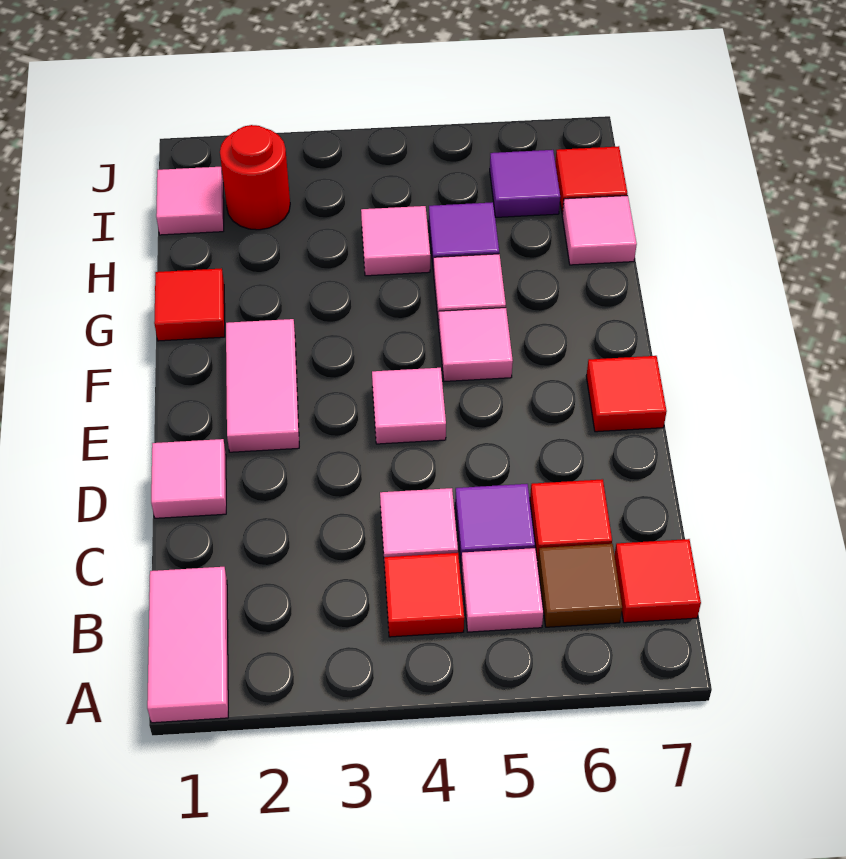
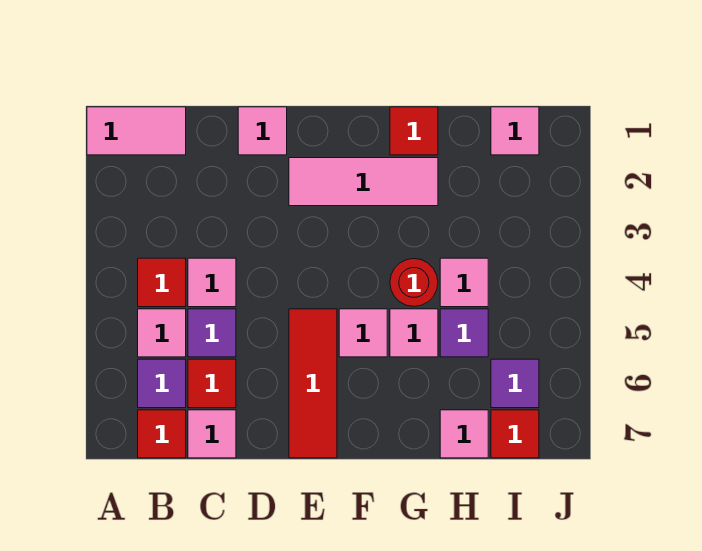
brown tile B6 level 1 -> purple tile B6 level 1
pink tile E2:F2 level 1 -> pink tile E2:G2 level 1
pink tile E4 level 1 -> pink tile C7 level 1
red tile E7 level 1 -> red tile E5:E7 level 1
red round brick I2 level 1 -> red round brick G4 level 1

